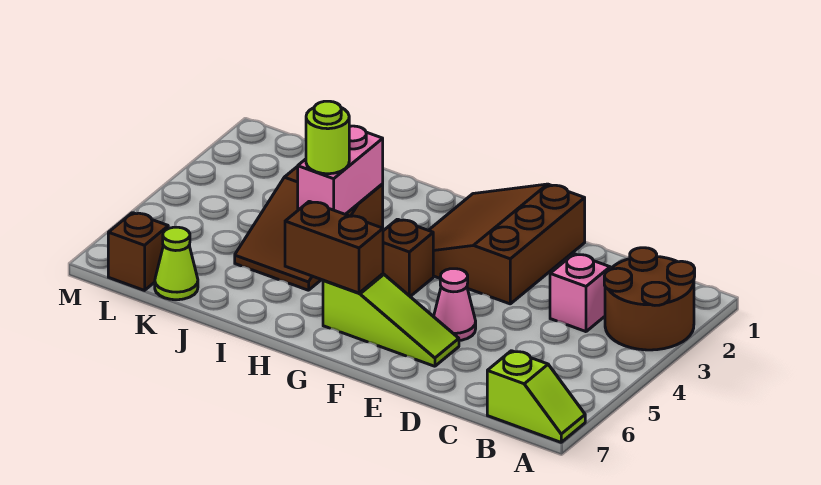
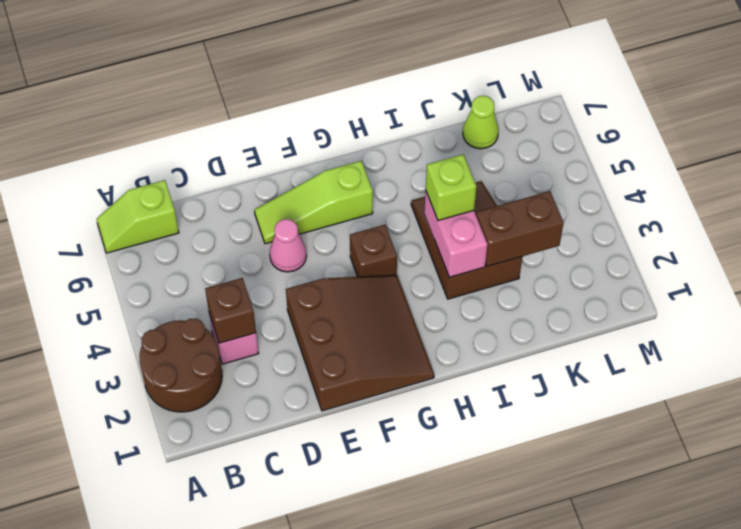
brown brick G6:H6 level 2 -> brown brick J3:K3 level 2
lime round brick I4 level 3 -> lime brick I4 level 3
brown brick L7 level 1 -> brown brick C3 level 2

